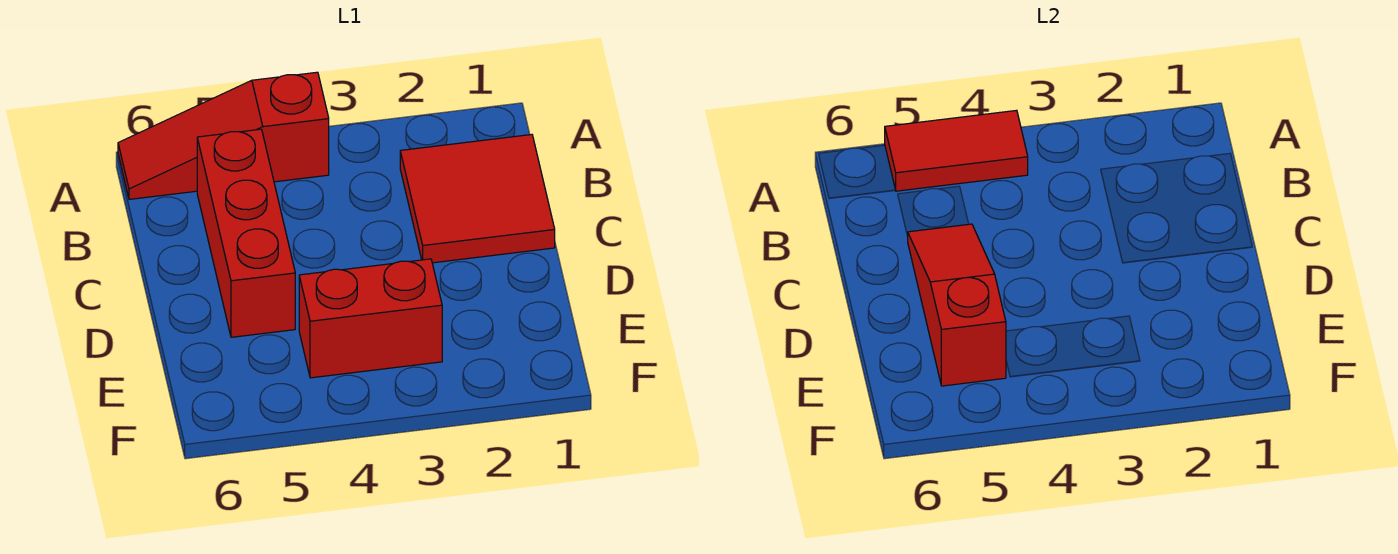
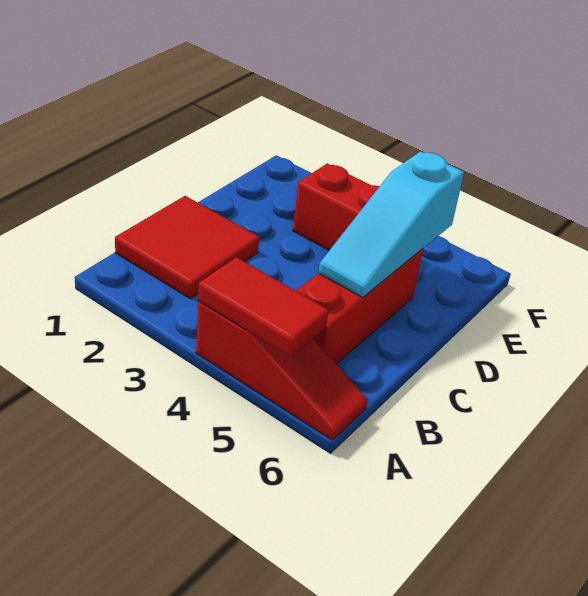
red slope C5:E5 level 2 top E -> cyan slope C5:E5 level 2 top E

